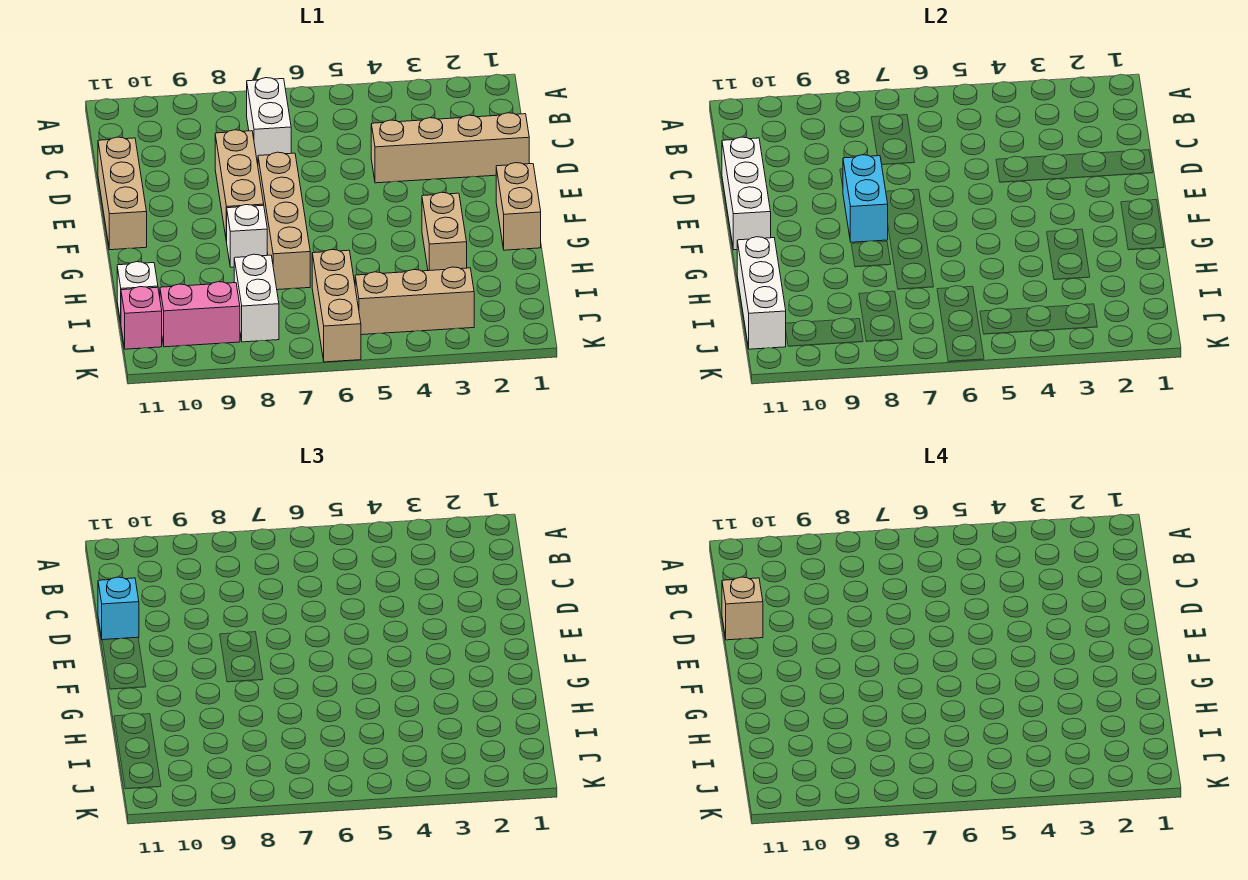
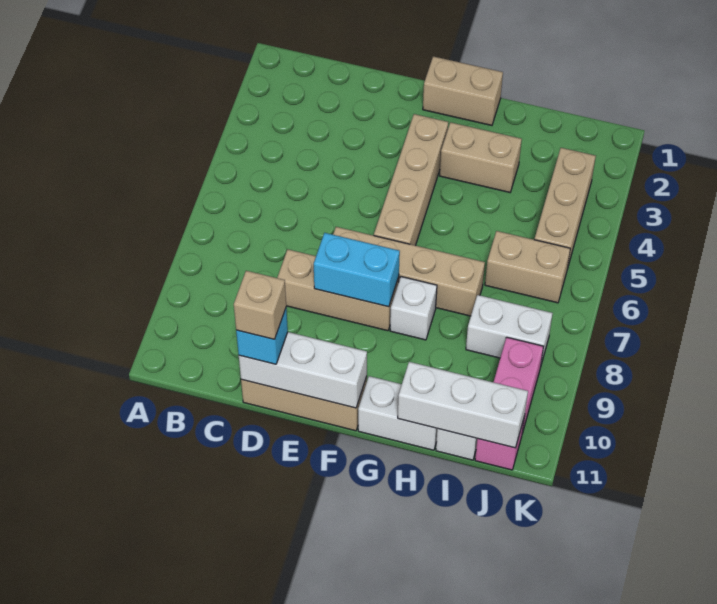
white brick B7:C7 level 1 -> white brick G11:H11 level 1
tan brick D1:D4 level 1 -> tan brick F3:F6 level 1
tan brick I6:K6 level 1 -> tan brick I6:J6 level 1

